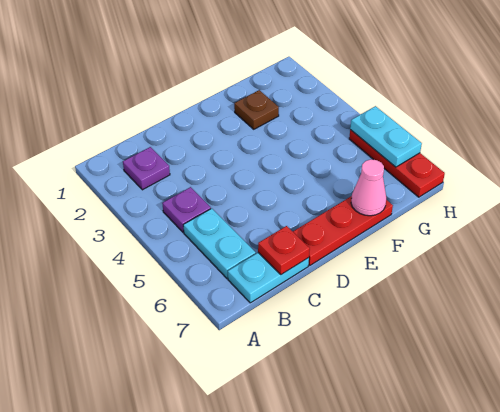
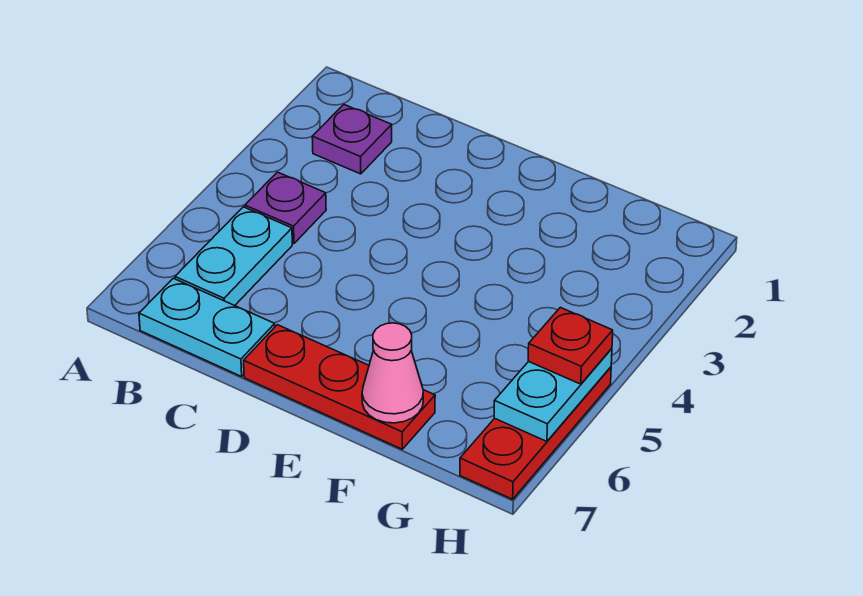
red plate C7 level 2 -> red plate H5 level 3
brown plate F2 level 1 -> none

